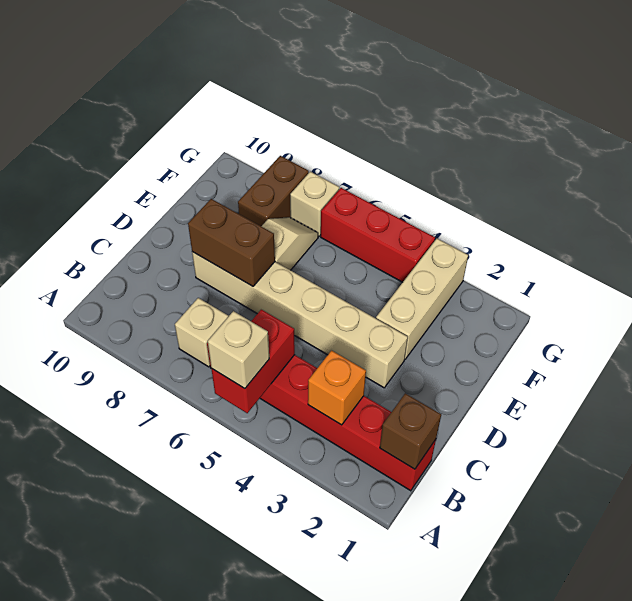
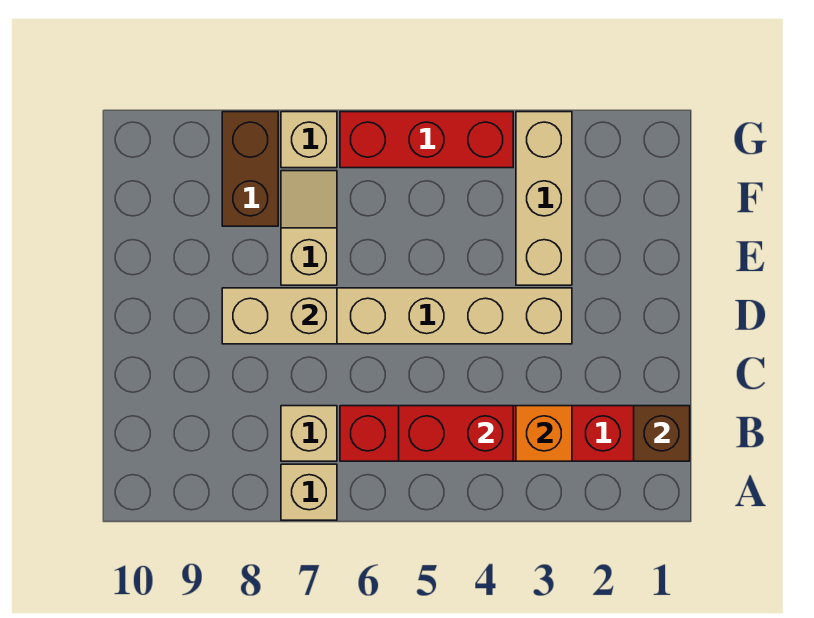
red brick A5:B5 level 2 -> red brick B4:B5 level 2
tan brick A5 level 3 -> tan brick A7 level 1
brown brick D7:D8 level 2 -> tan brick D7:D8 level 2

